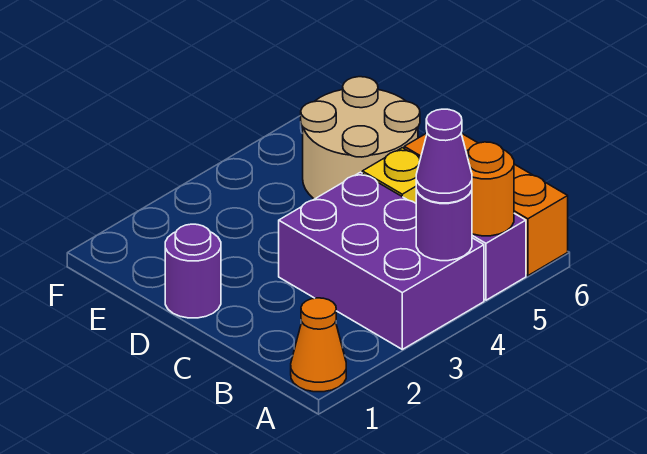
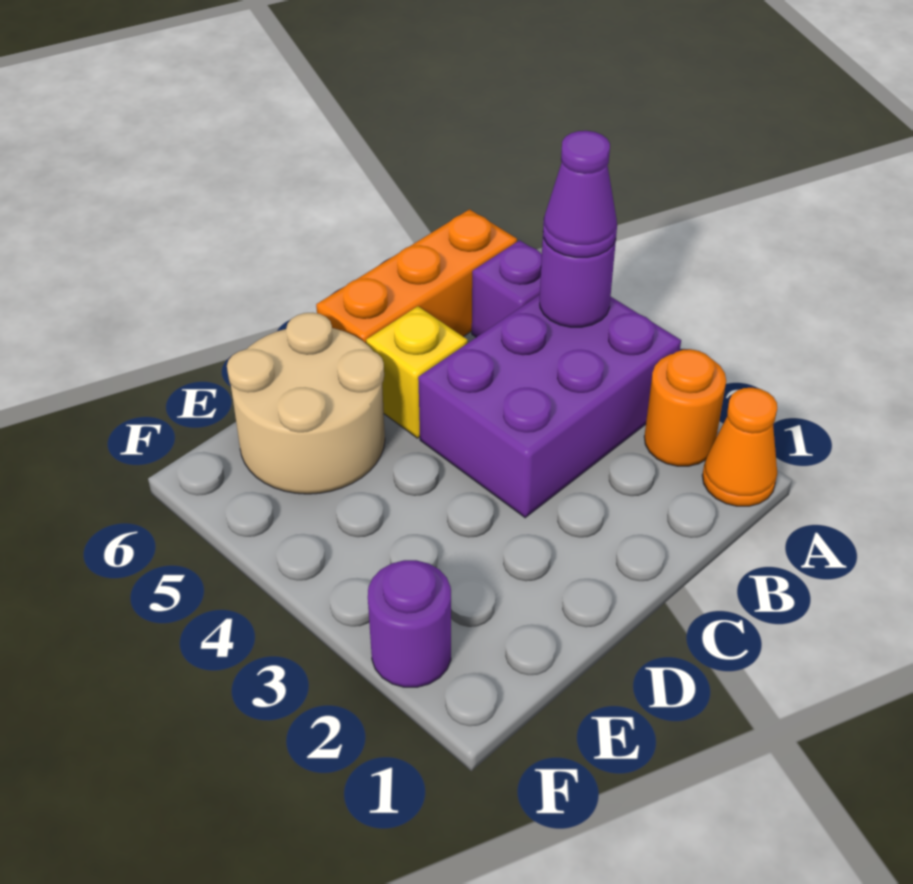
orange round brick A5 level 2 -> orange round brick A2 level 1
purple round brick D1 level 1 -> purple round brick F2 level 1

